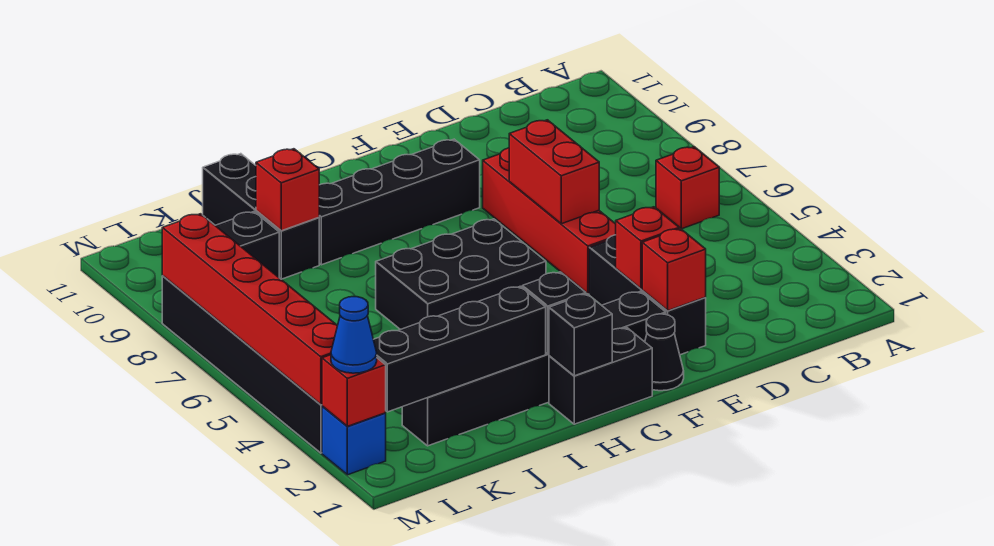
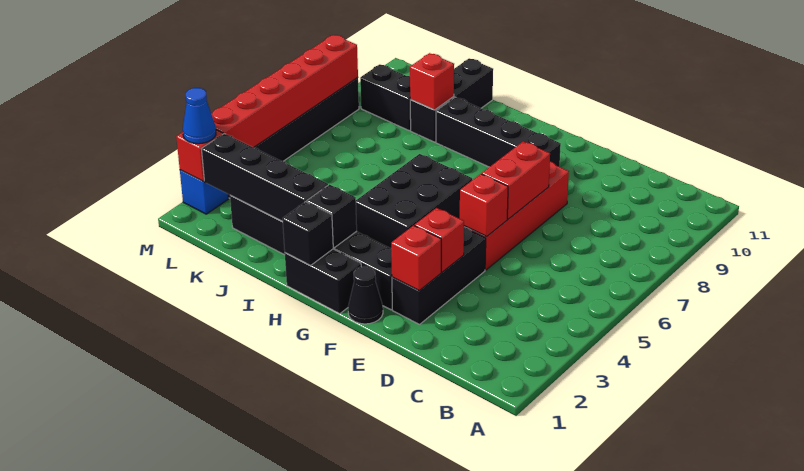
red brick B6 level 1 -> red brick E5 level 2
black brick G5:I6 level 1 -> black brick G4:H6 level 1

